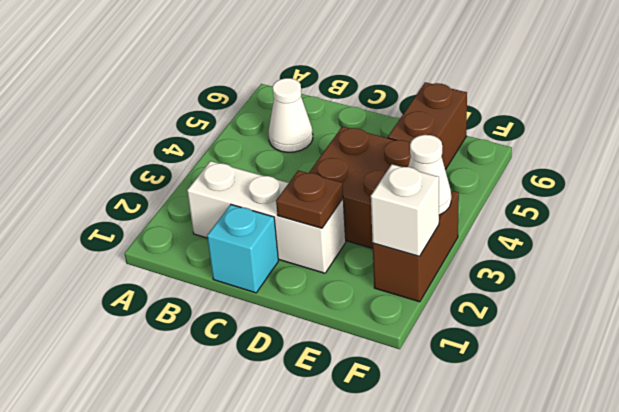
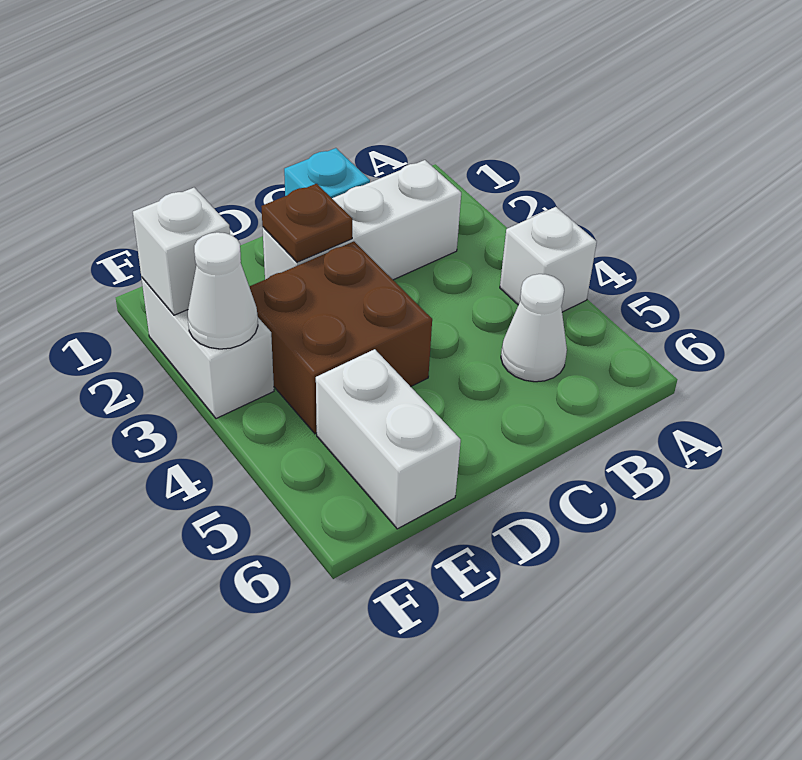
none -> white brick A4 level 1
brown brick E5:E6 level 1 -> white brick E5:E6 level 1
brown brick F2:F3 level 1 -> white brick F2:F3 level 1

